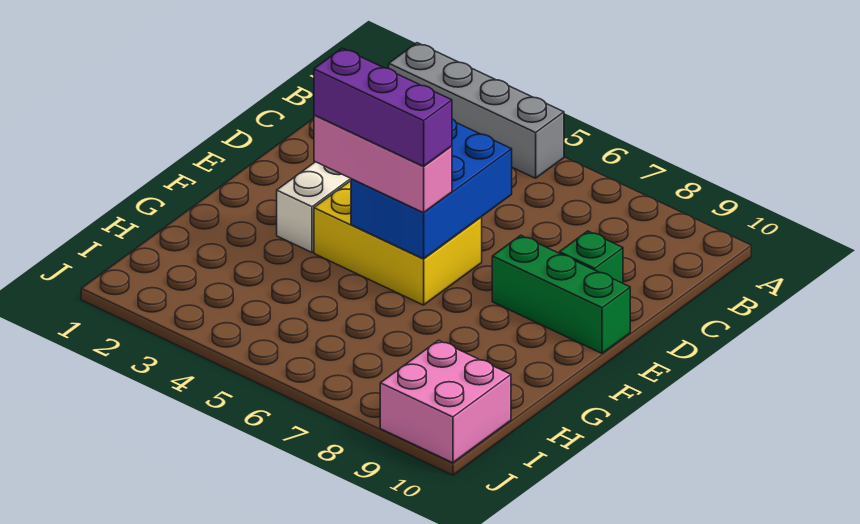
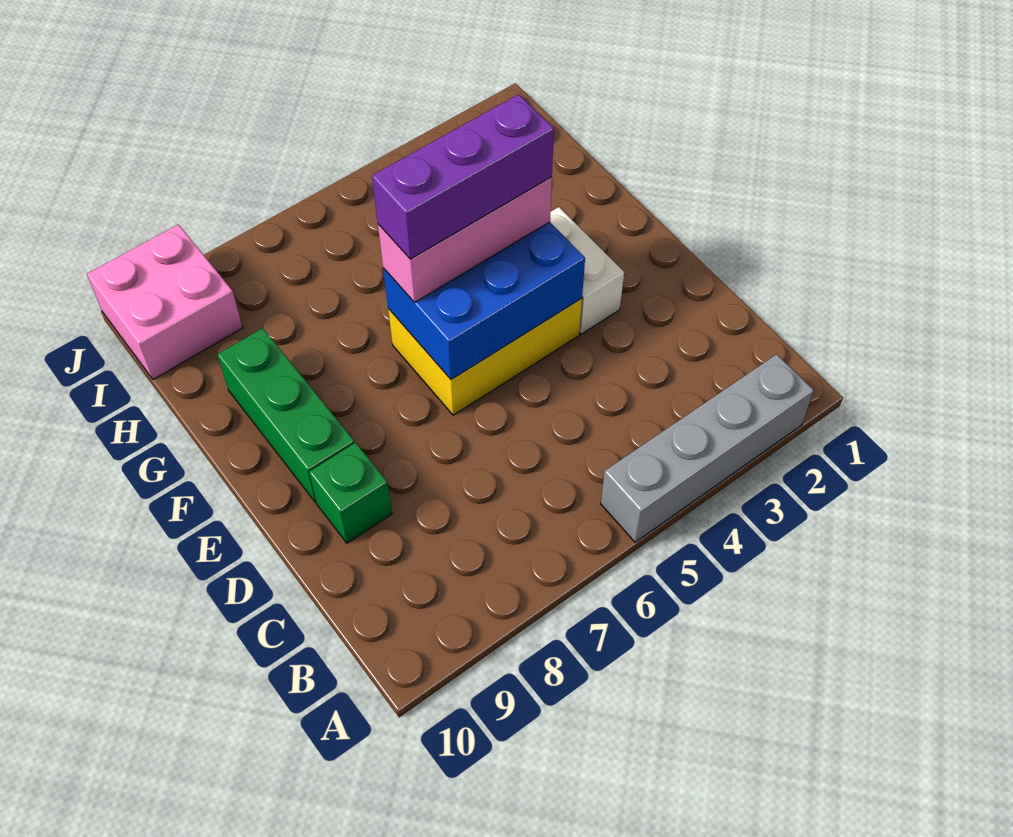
blue brick D5:F6 level 2 -> blue brick E4:F6 level 2
green brick E8:E10 level 1 -> green brick E9:G9 level 1

